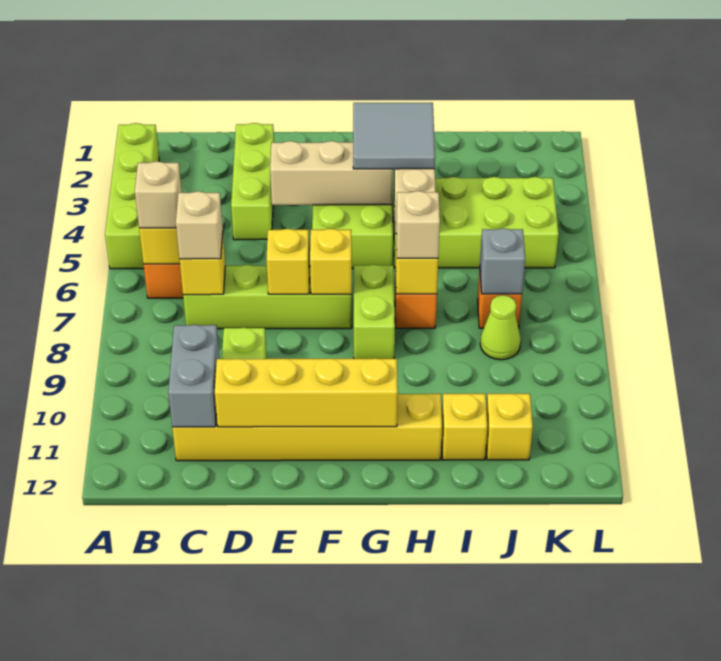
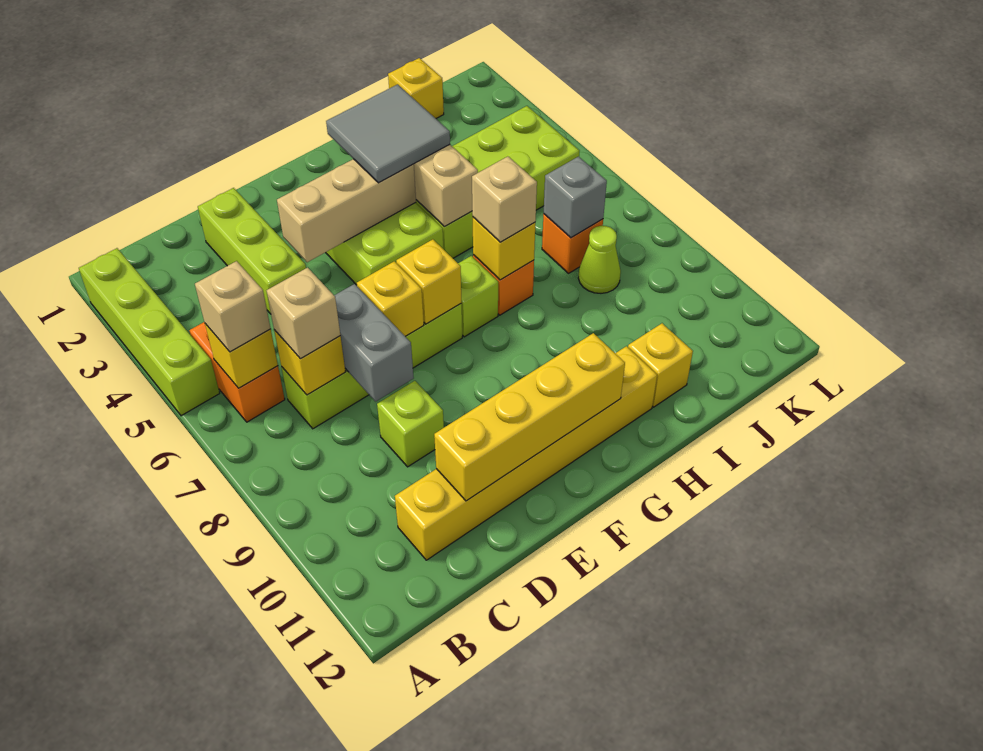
grey brick C10:C11 level 2 -> grey brick D7:D8 level 2
lime brick G7:G8 level 1 -> lime brick G7 level 1
yellow brick J11 level 1 -> yellow brick J1 level 1

